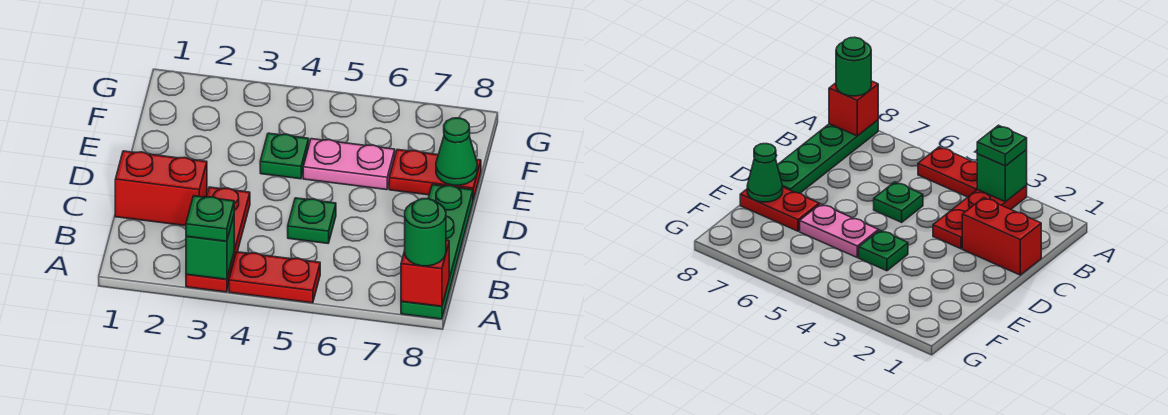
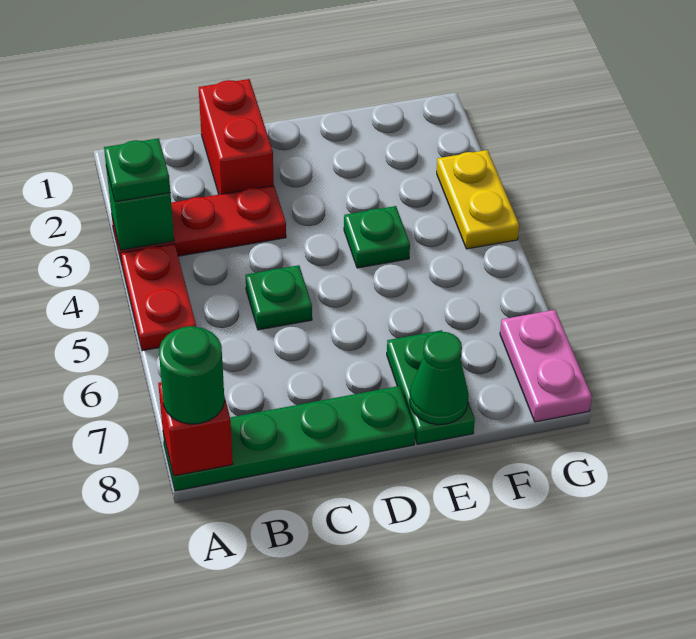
pink plate E5:E6 level 1 -> pink plate G7:G8 level 1
red plate E7:E8 level 1 -> green plate E7:E8 level 1
none -> yellow plate G3:G4 level 1

